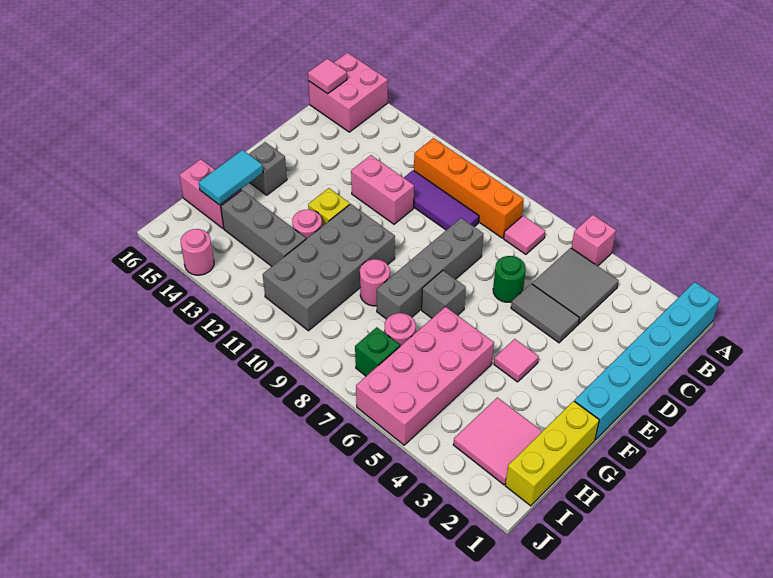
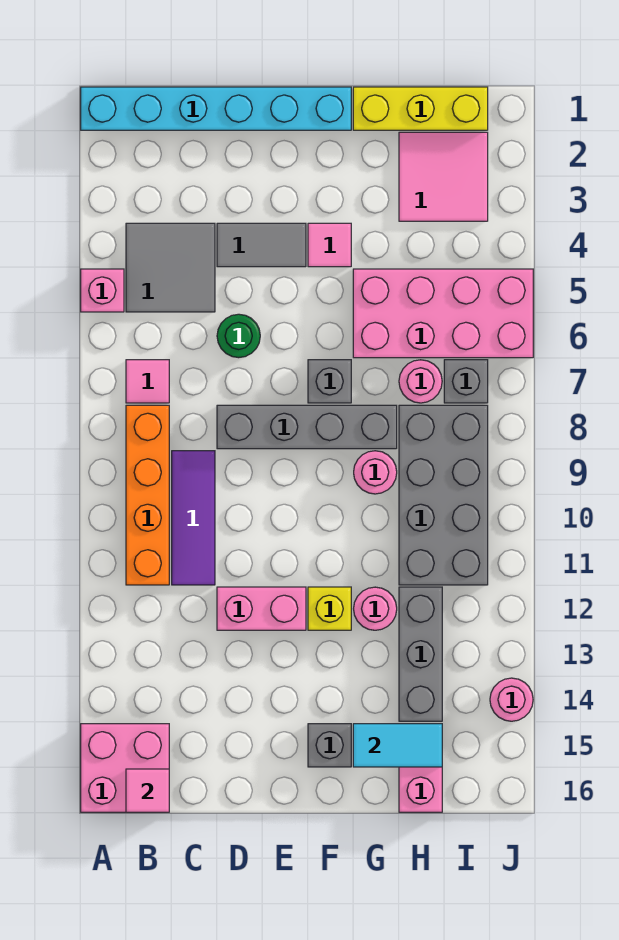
grey tile D4:D5 level 1 -> grey tile D4:E4 level 1
pink brick D11:D12 level 1 -> pink brick D12:E12 level 1
grey brick F10:I11 level 1 -> grey brick H8:I11 level 1
green brick I7 level 1 -> grey brick I7 level 1

